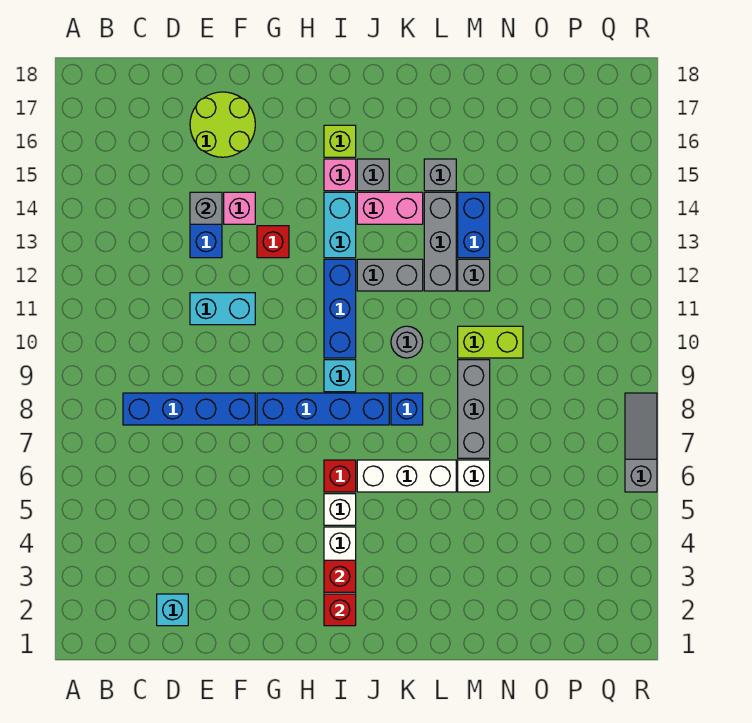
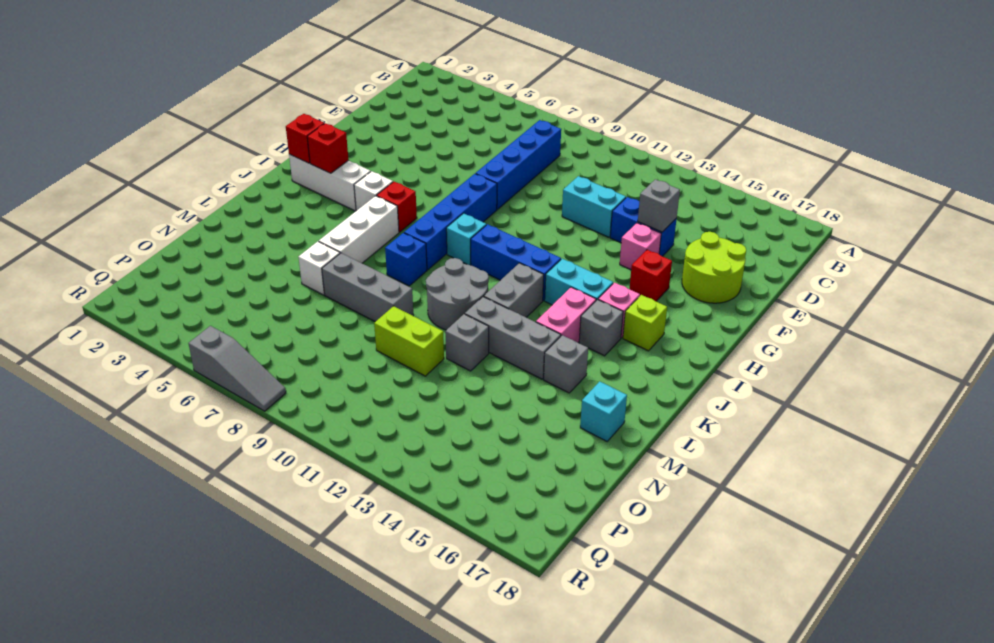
cyan brick D2 level 1 -> cyan brick M17 level 1
cyan brick E11:F11 level 1 -> cyan brick E11:E12 level 1
red brick G13 level 1 -> red brick G15 level 1
grey round brick K10 level 1 -> grey round brick K10:L11 level 1
lime brick M10:N10 level 1 -> lime brick N10:N11 level 1
blue brick M13:M14 level 1 -> none

